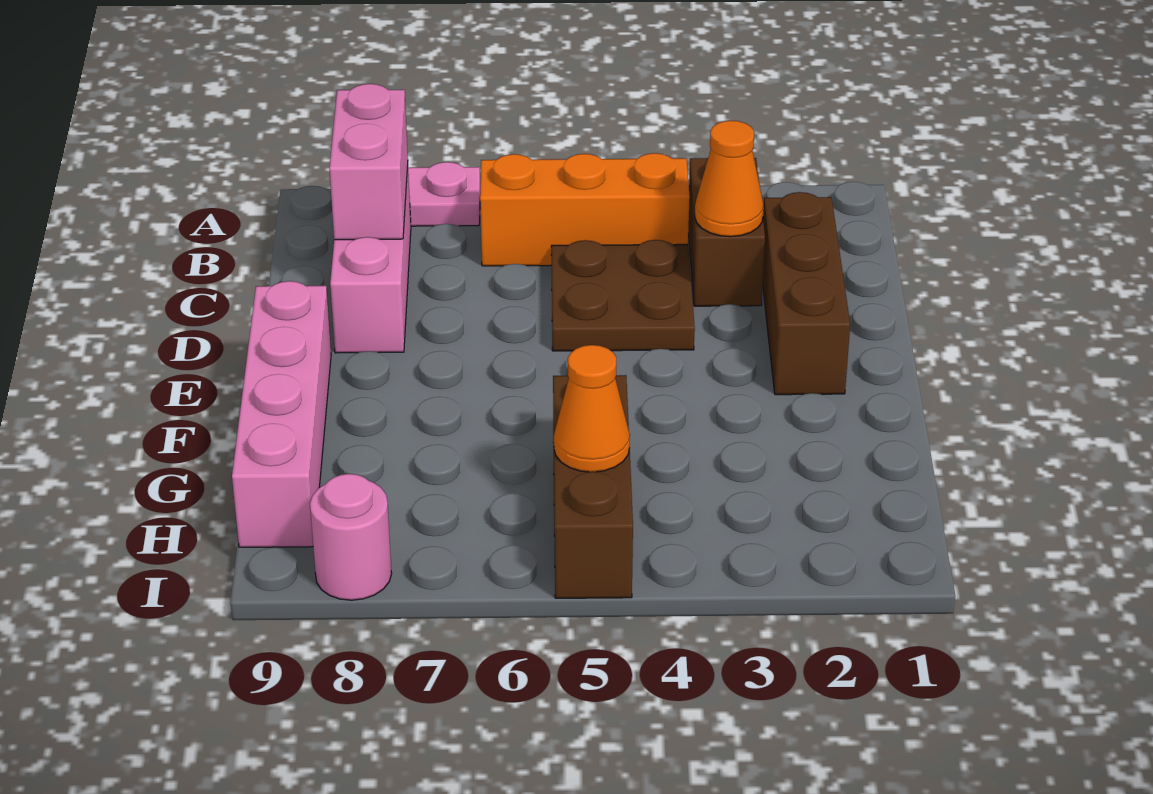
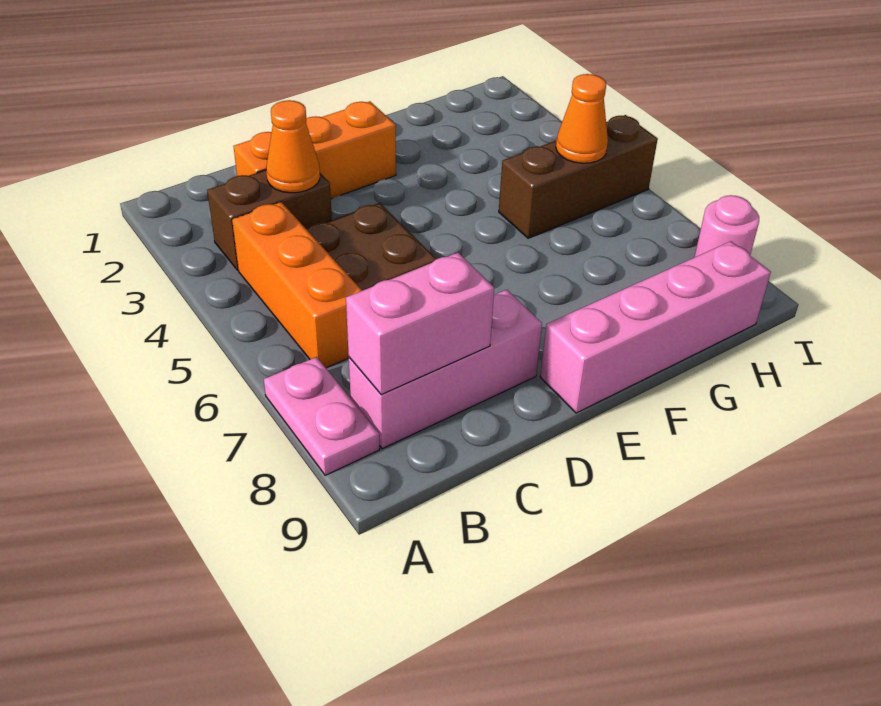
brown brick C2:E2 level 1 -> orange brick C2:E2 level 1

